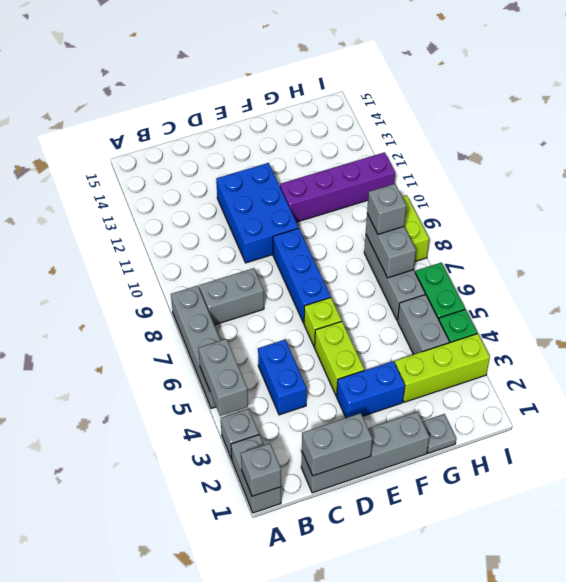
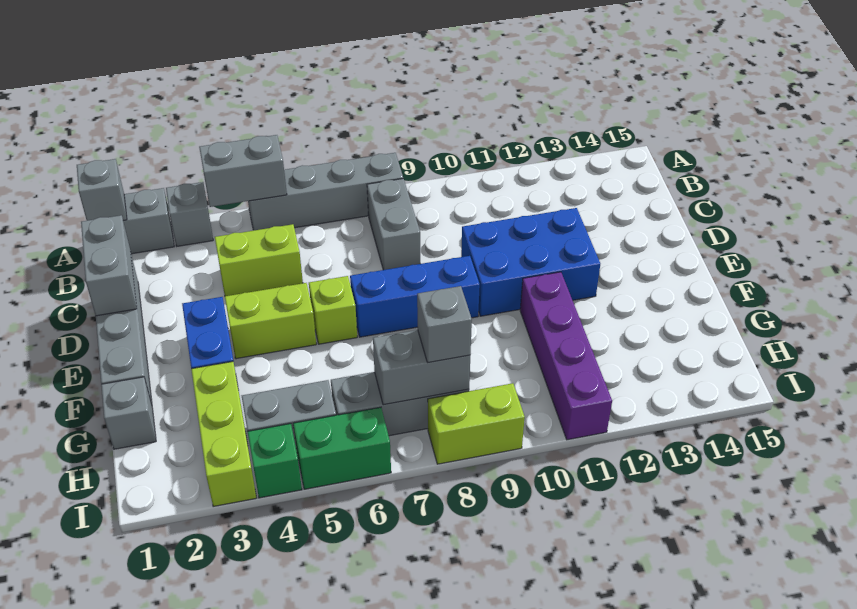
blue brick C4:C5 level 1 -> lime brick C4:C5 level 1
grey plate G1 level 1 -> grey brick G1 level 1

